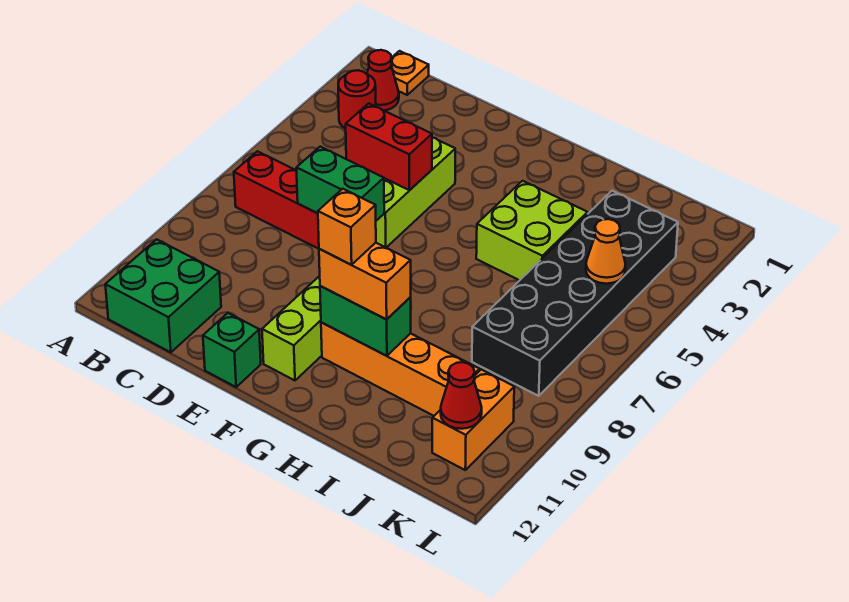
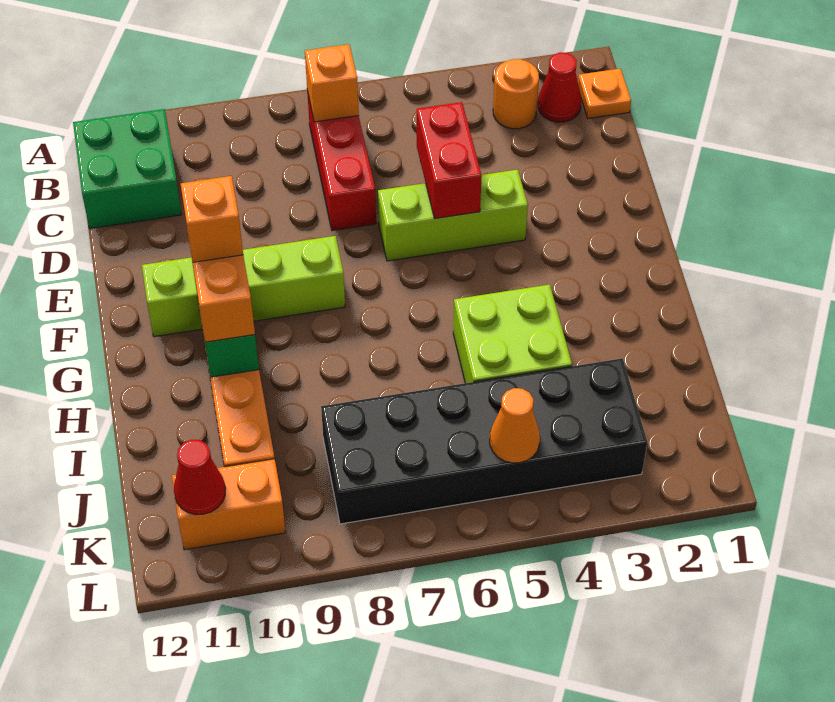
red round brick B3 level 1 -> orange round brick B3 level 1
none -> orange brick B7 level 2
green brick D7:E7 level 2 -> none
green brick E12 level 1 -> none

